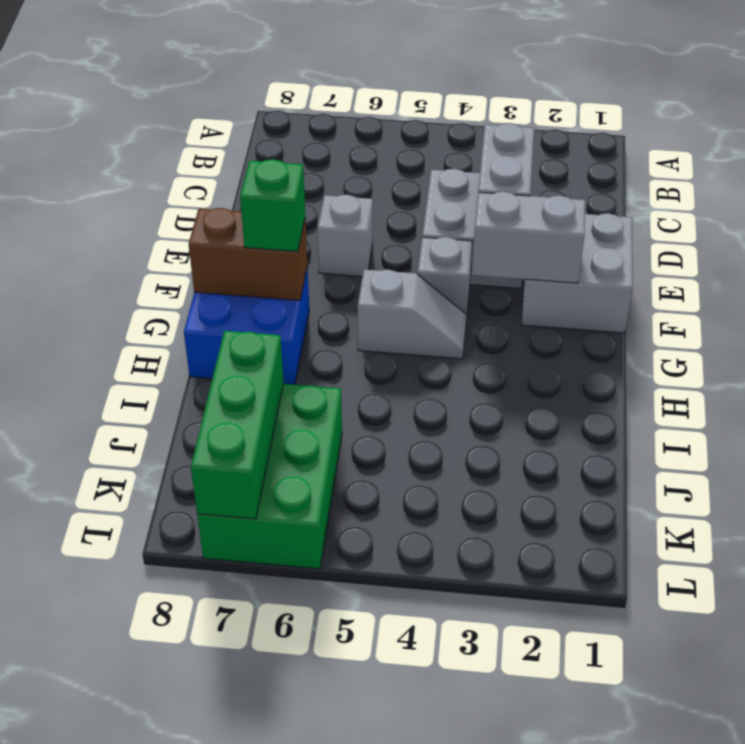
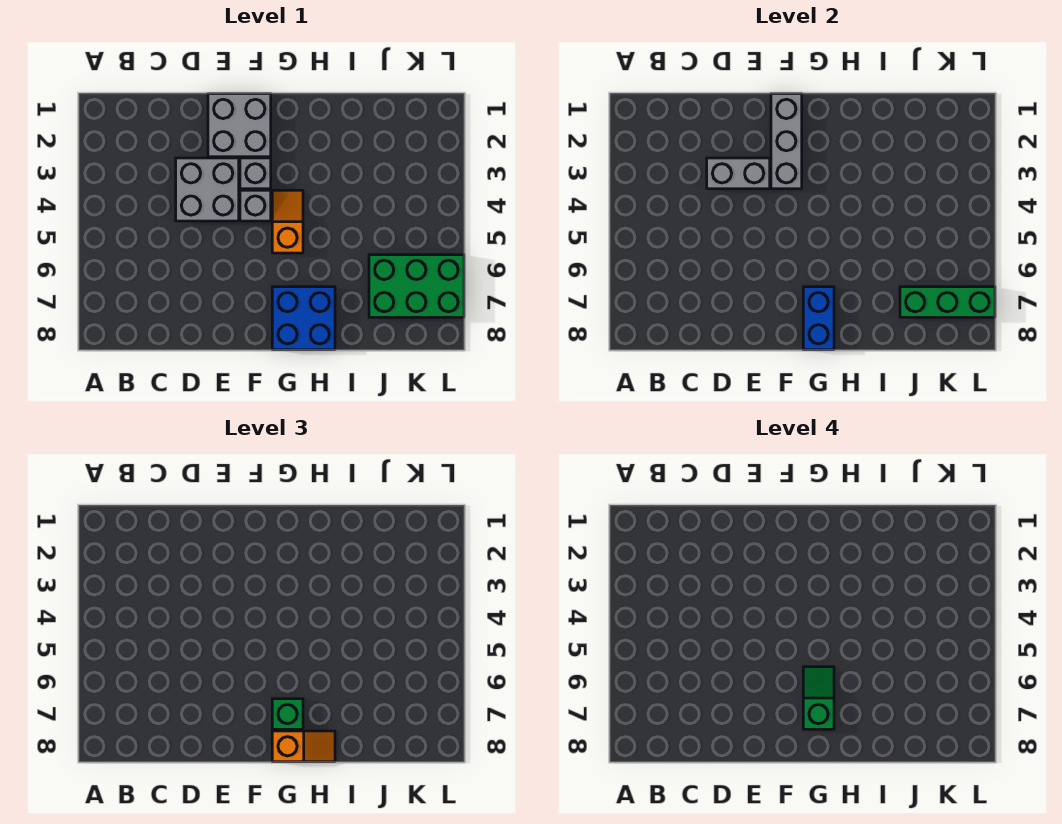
grey brick E6 level 1 -> grey brick F3 level 1
grey brick F2:F3 level 2 -> grey brick F1:F3 level 2
grey slope G4:G5 level 1 top 5 -> orange slope G4:G5 level 1 top 5
none -> green slope G6:G7 level 4 top 7
brown brick G7:G8 level 2 -> blue brick G7:G8 level 2
none -> orange slope G8:H8 level 3 top G

